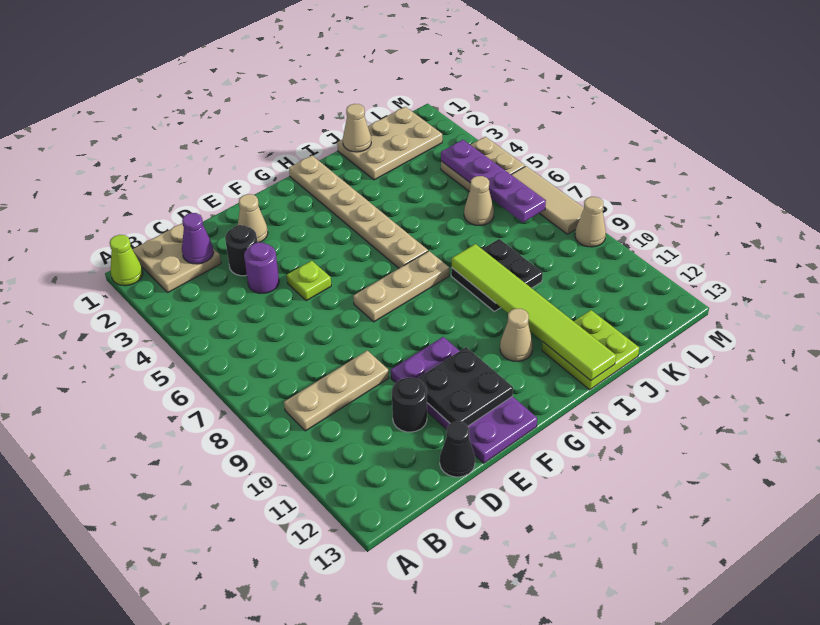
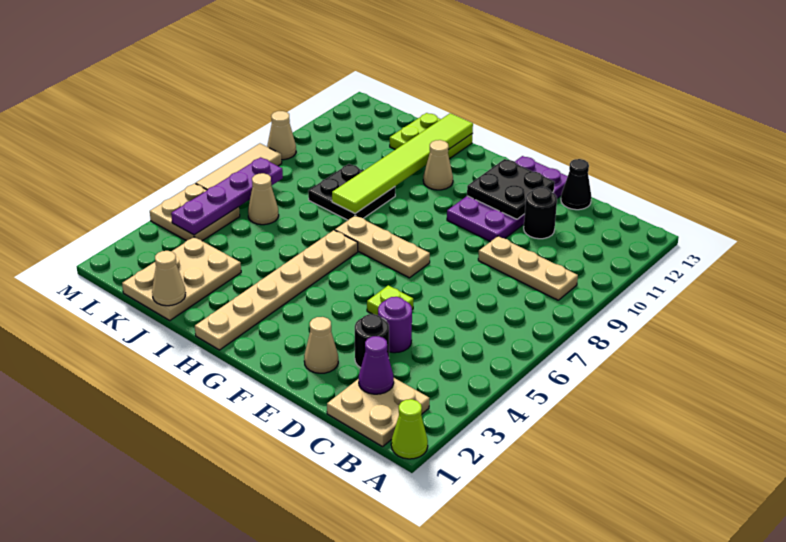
tan plate J1:L2 level 1 -> tan plate J1:K3 level 1

